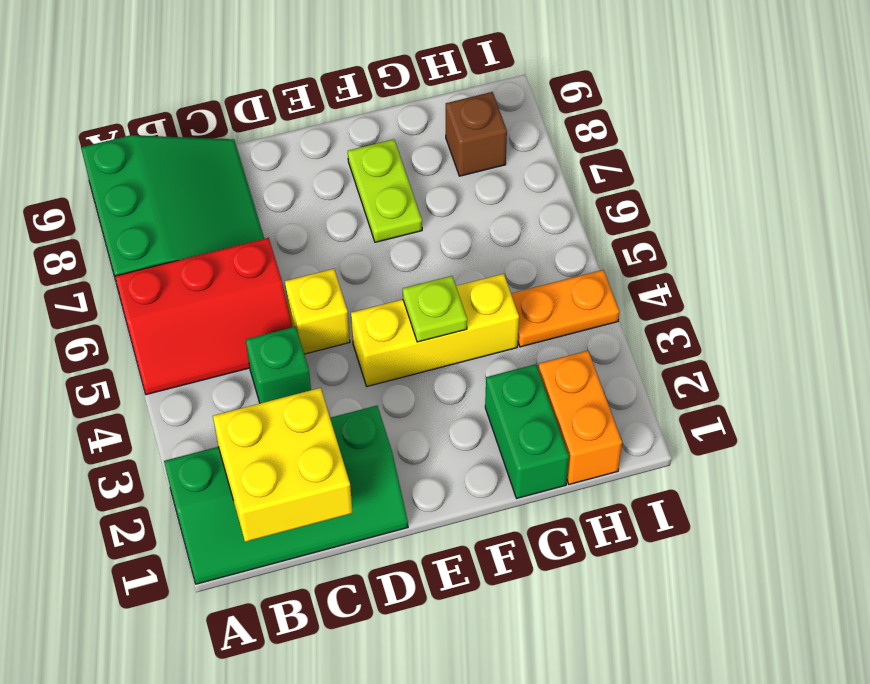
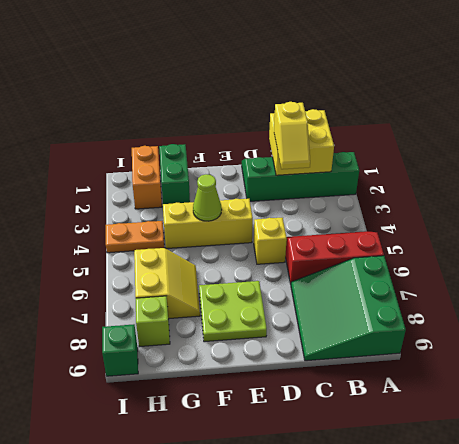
none -> yellow slope C2:C3 level 3 top 2
green brick C4 level 1 -> green brick I9 level 1
lime plate F4 level 2 -> lime cone F4 level 2
lime plate F7:F8 level 1 -> lime plate E7:F8 level 1
none -> yellow slope G6:H7 level 1 top H
brown brick H8 level 1 -> lime brick H8 level 1

